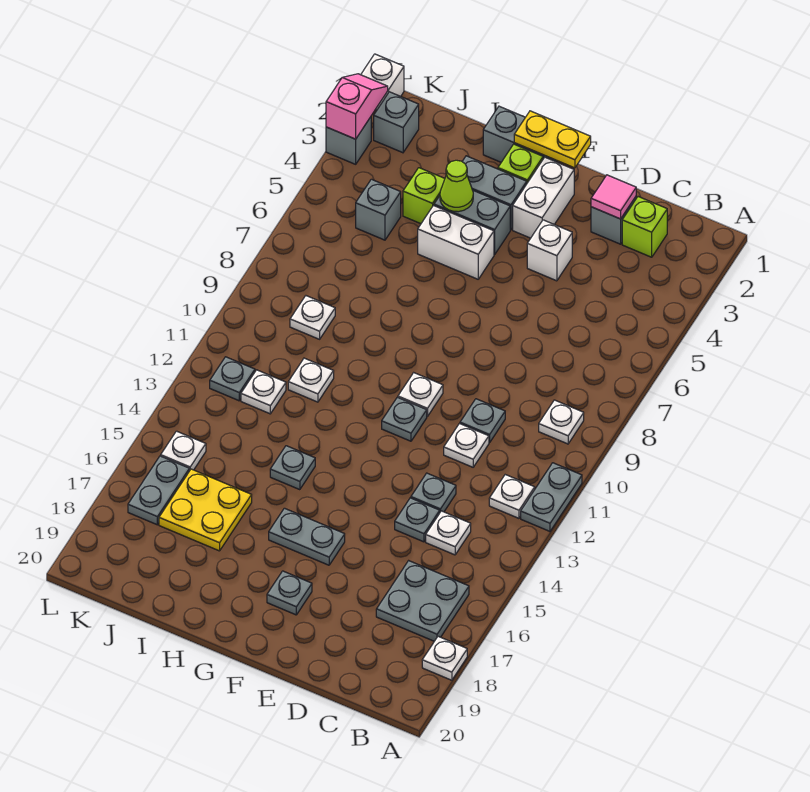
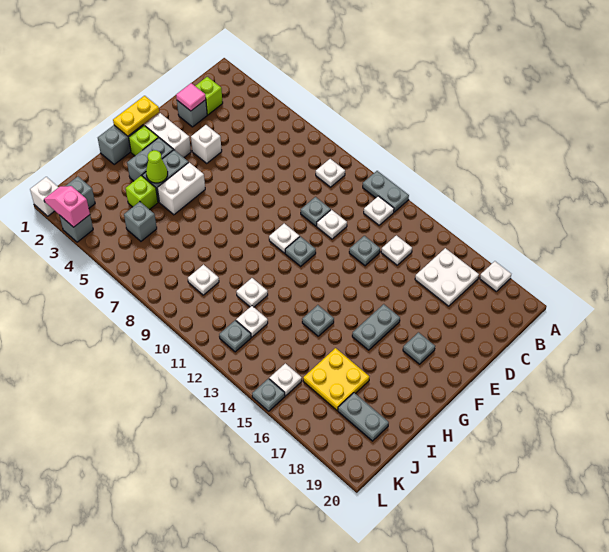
grey plate B16:C17 level 1 -> white plate B16:C17 level 1
grey plate D14 level 1 -> grey plate L15 level 1
grey plate K16:K17 level 1 -> grey plate J18:J19 level 1

